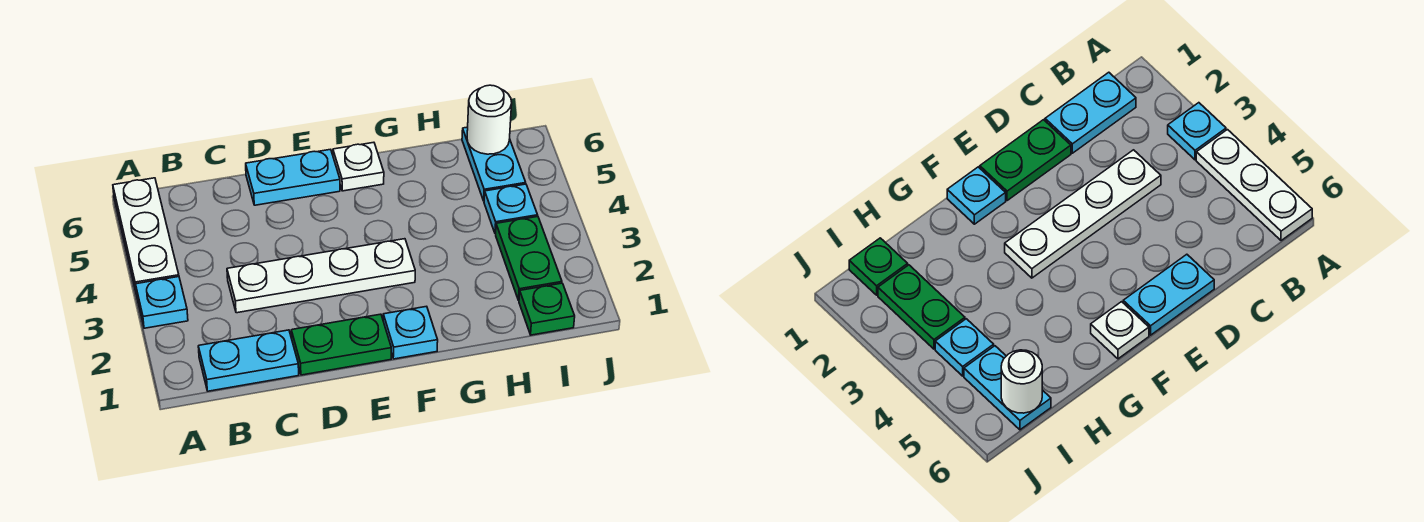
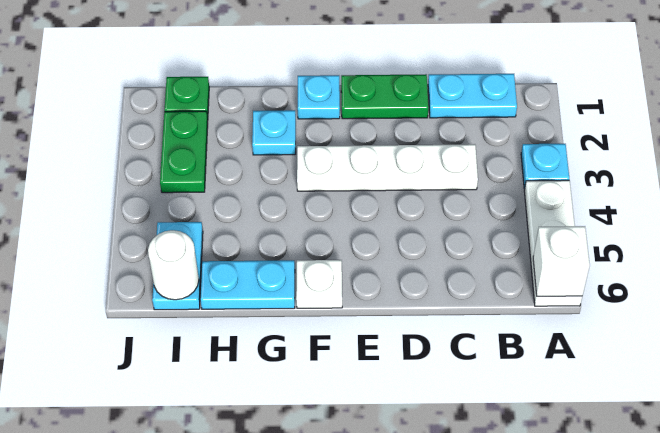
none -> white brick A6 level 2
cyan plate D6:E6 level 1 -> cyan plate G6:H6 level 1
cyan plate I4 level 1 -> cyan plate G2 level 1

